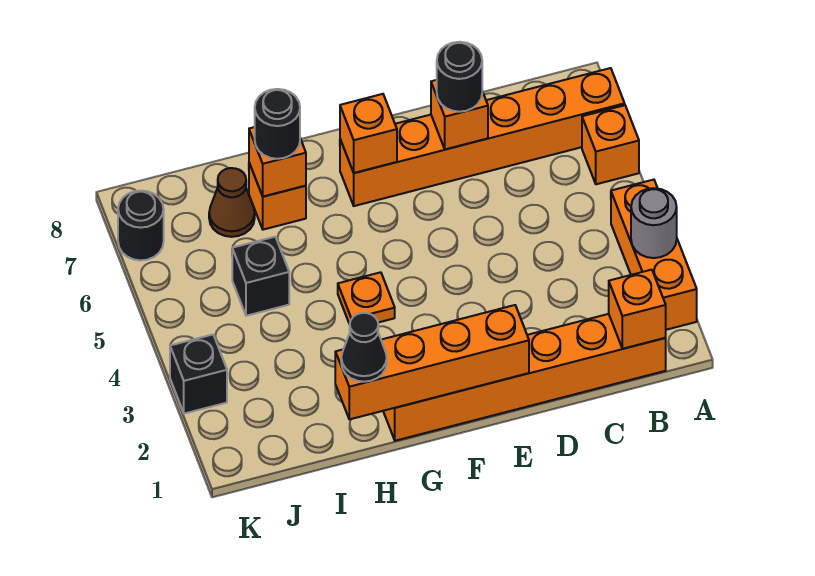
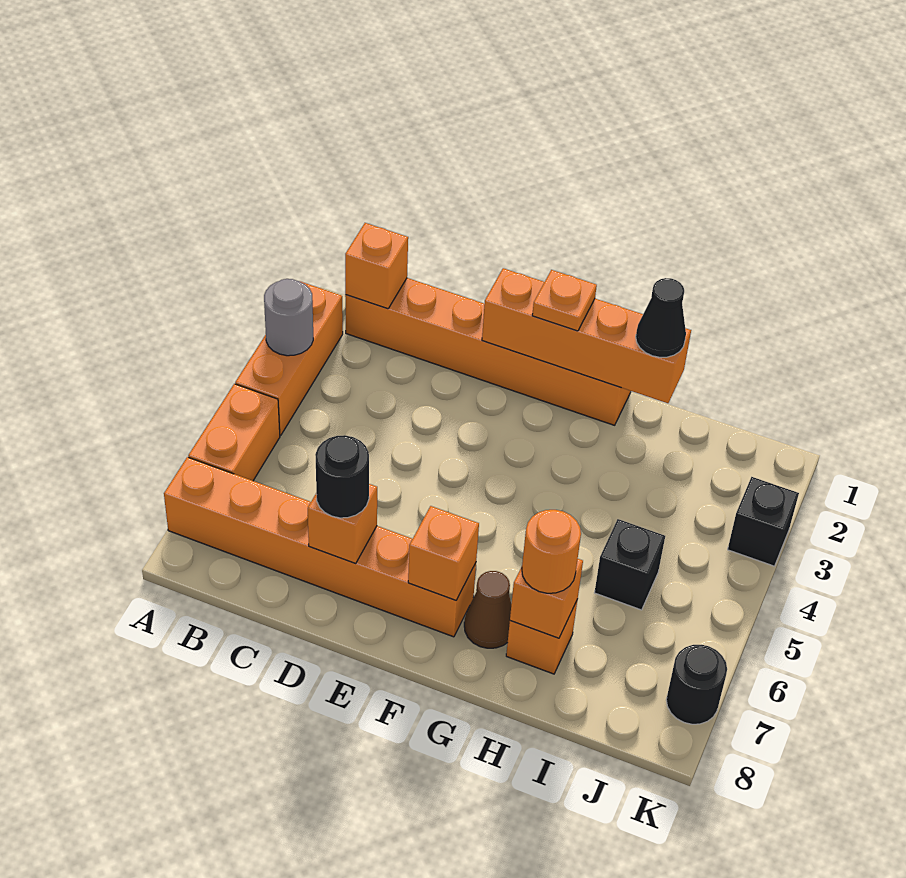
orange brick A6 level 1 -> orange brick A5:A6 level 1
orange plate G4 level 1 -> orange plate F1 level 3
black round brick H7 level 3 -> orange round brick H7 level 3
brown cone I7 level 1 -> brown cone G7 level 1

